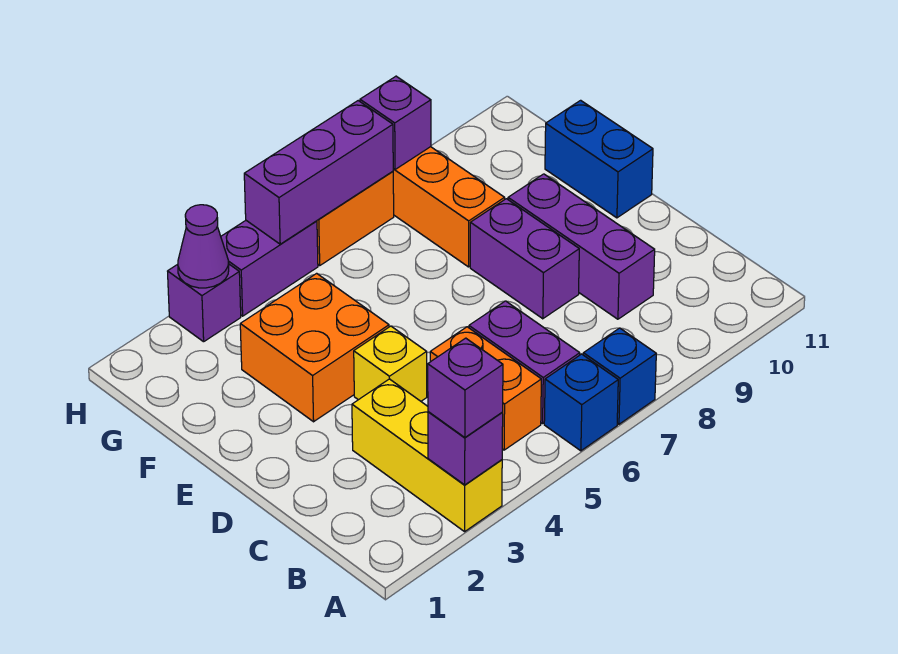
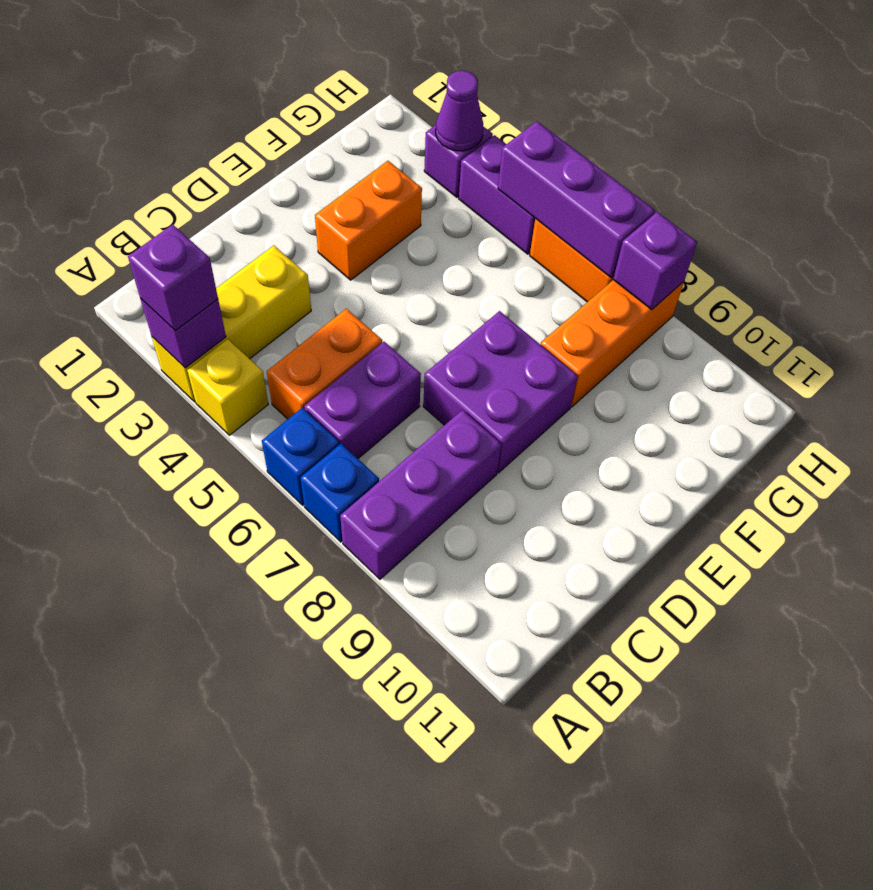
purple brick C9:E9 level 1 -> purple brick A8:C8 level 1
yellow brick D4 level 1 -> yellow brick A4 level 1
purple brick D8:E8 level 1 -> purple brick D7:E8 level 1
orange brick E3:F4 level 1 -> orange brick E3:F3 level 1
blue brick E11:F11 level 1 -> none

